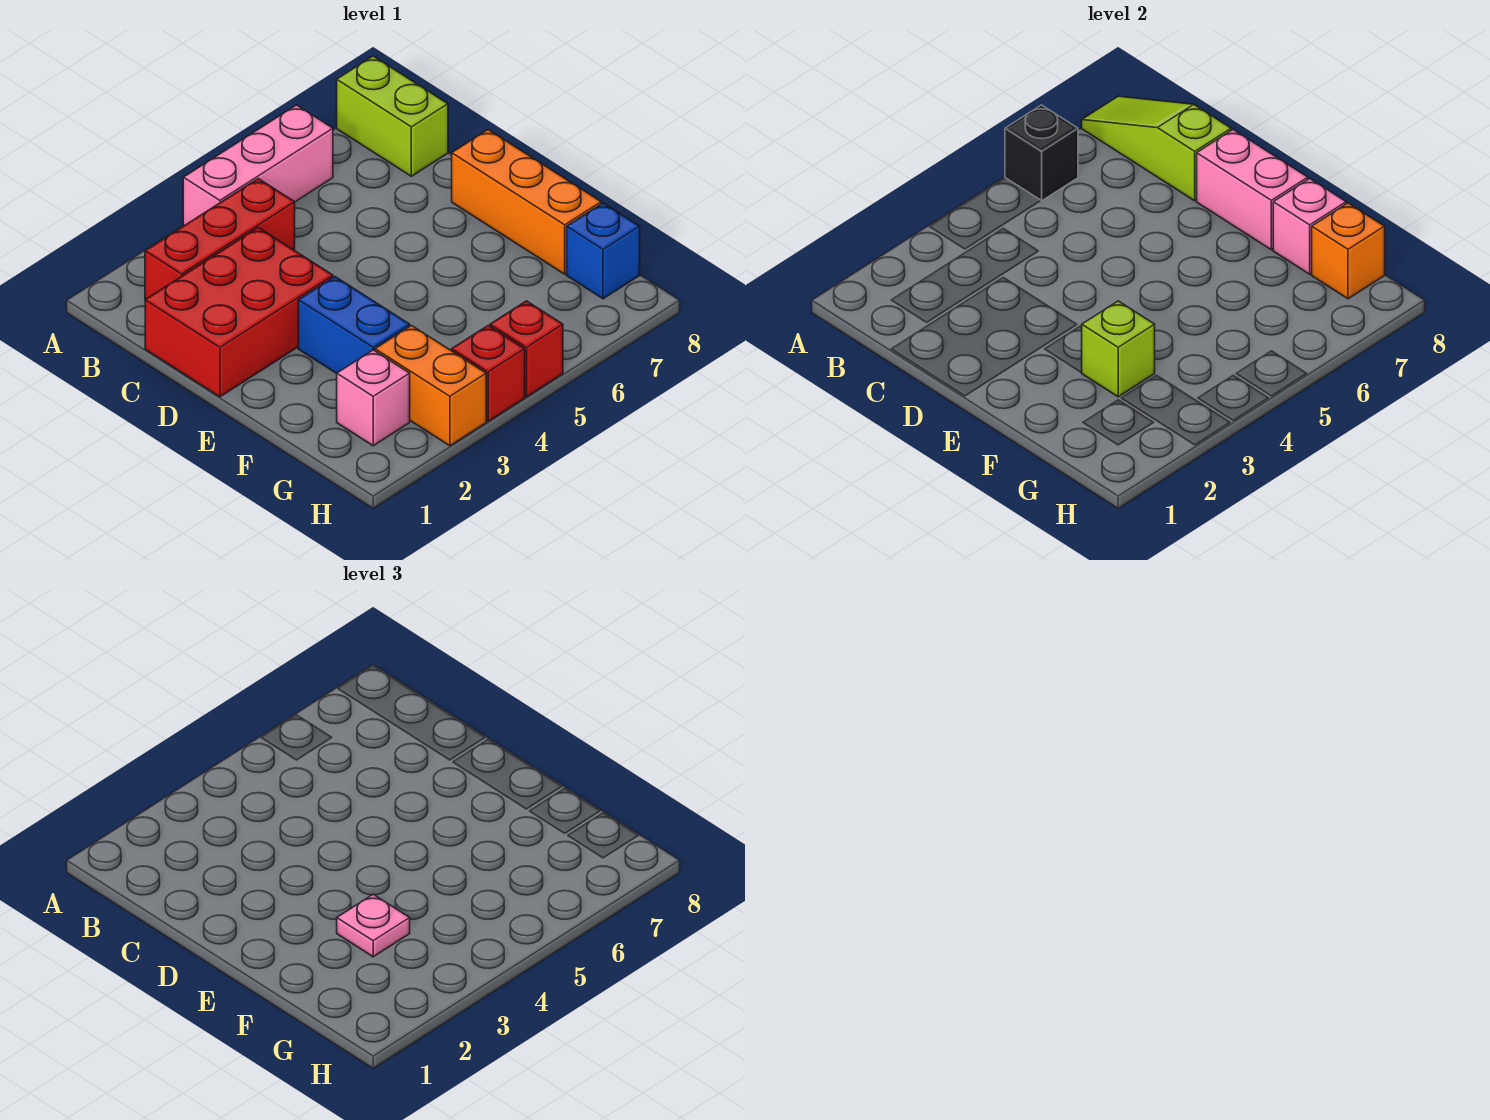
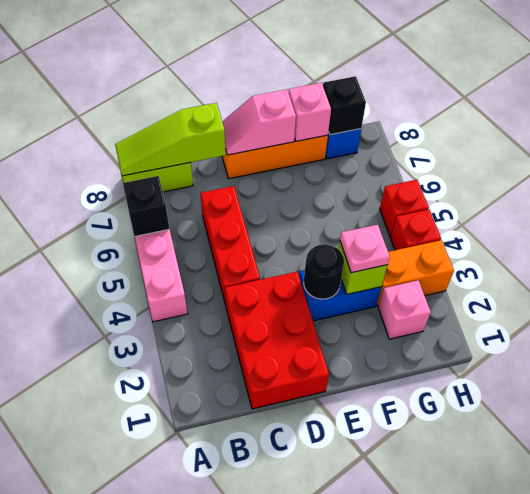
red brick B2:B4 level 1 -> red brick C4:C6 level 1
pink brick D8:E8 level 2 -> pink slope D8:E8 level 2 top E
none -> black round brick E3 level 2
orange brick G8 level 2 -> black brick G8 level 2

